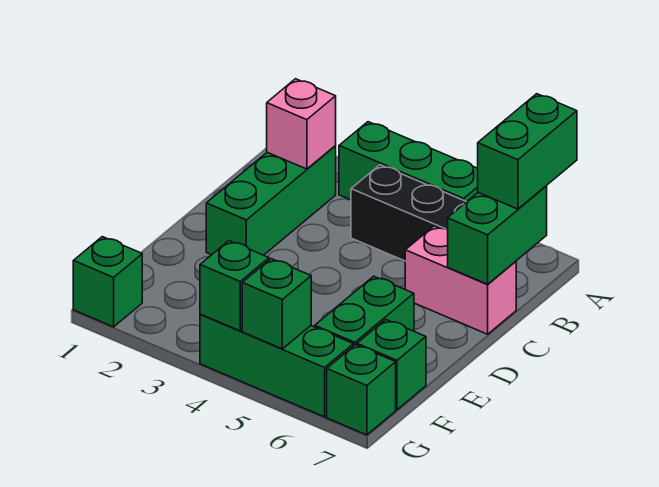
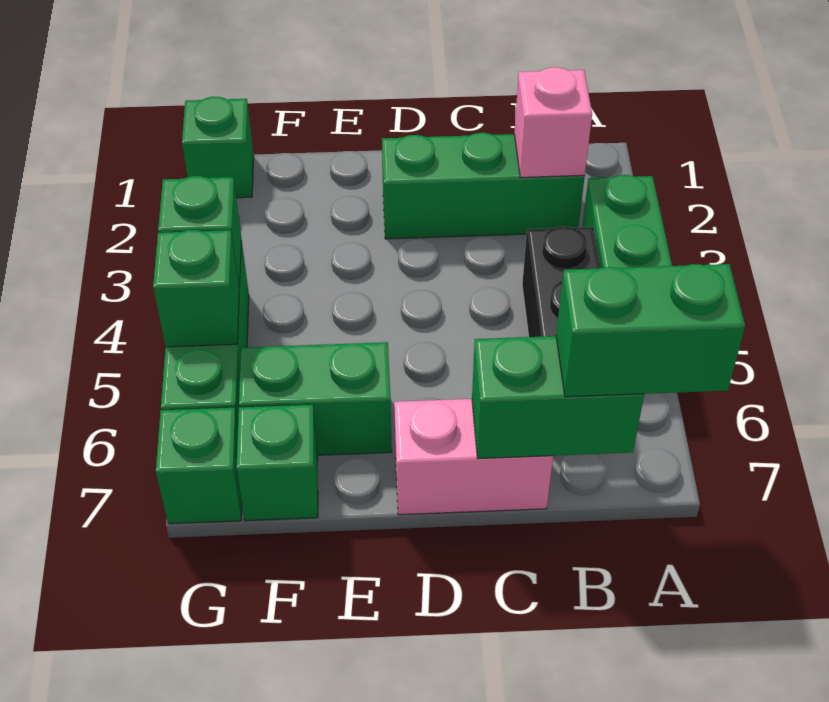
pink brick C6:C7 level 1 -> pink brick C7:D7 level 1

